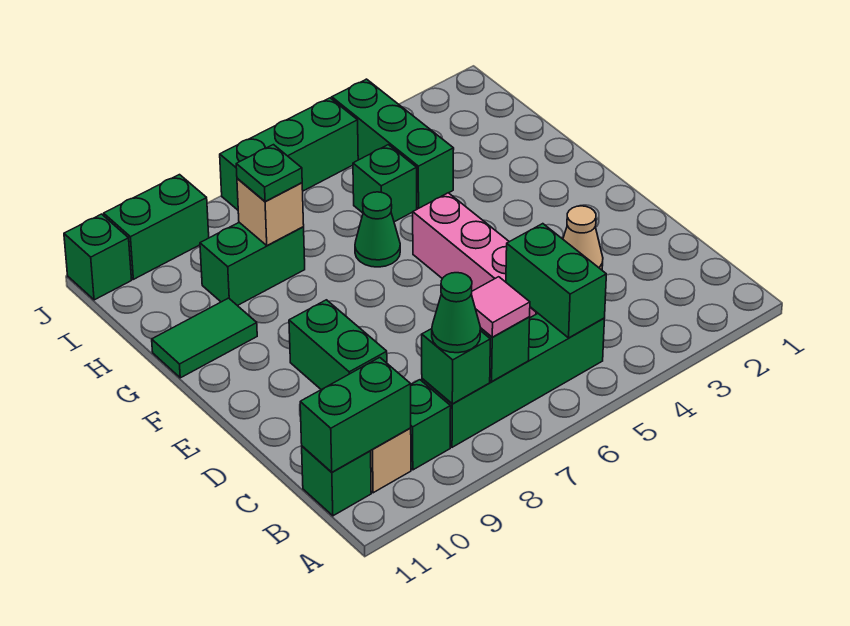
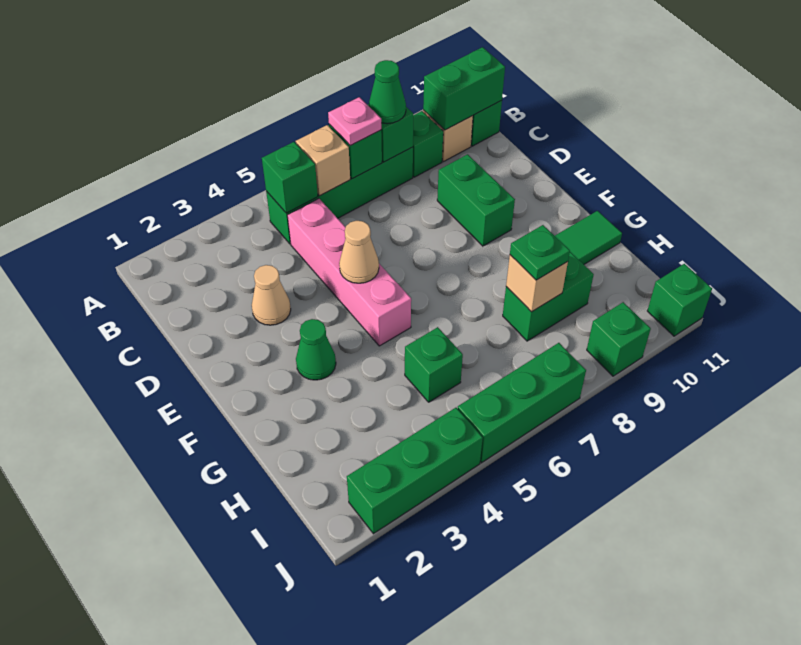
green brick B5:C5 level 2 -> green brick B5 level 2
none -> tan brick B6 level 2
pink tile B7 level 3 -> pink plate B7 level 3
none -> tan cone E5 level 2
green cone G6 level 1 -> green cone F3 level 1
green brick H4:J4 level 1 -> green brick J2:J4 level 1
green brick J9:J10 level 1 -> green brick J9 level 1

